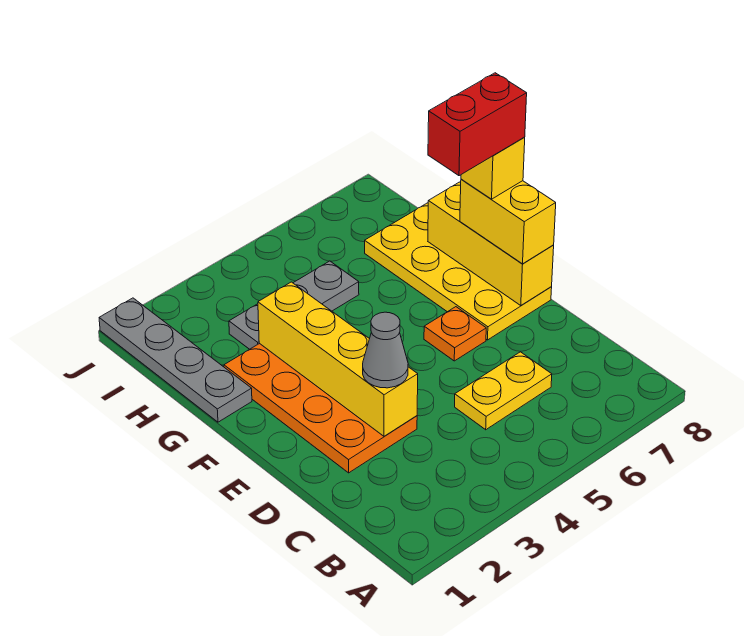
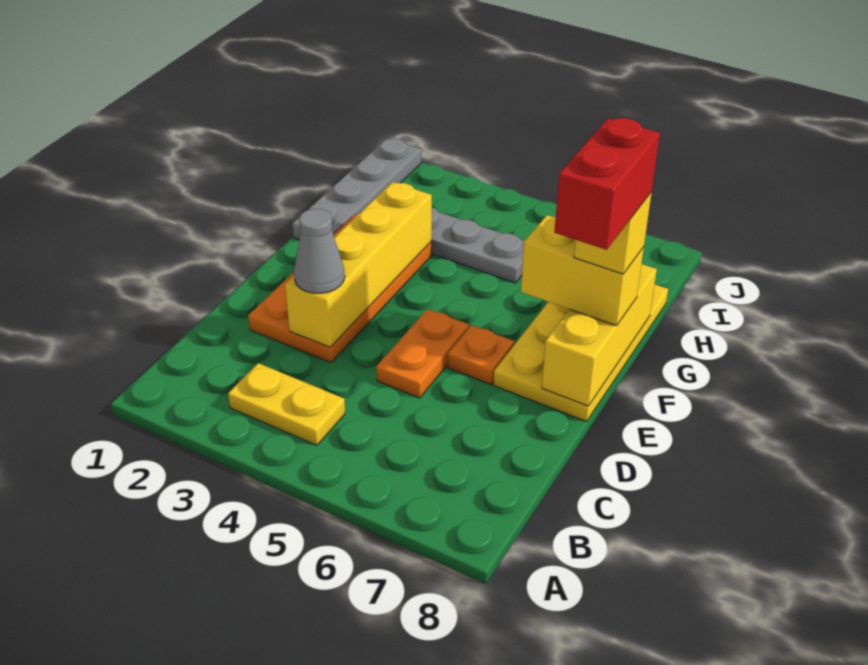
yellow plate C5:C6 level 1 -> yellow plate B3:B4 level 1
none -> orange plate D5:E5 level 1
yellow brick E8:F8 level 3 -> yellow brick F7:F8 level 3
red brick F7:F8 level 5 -> red brick E8:F8 level 5

